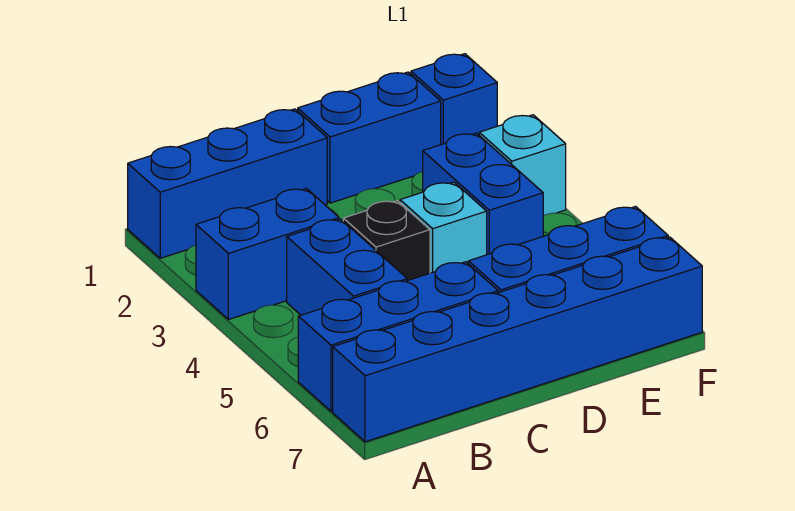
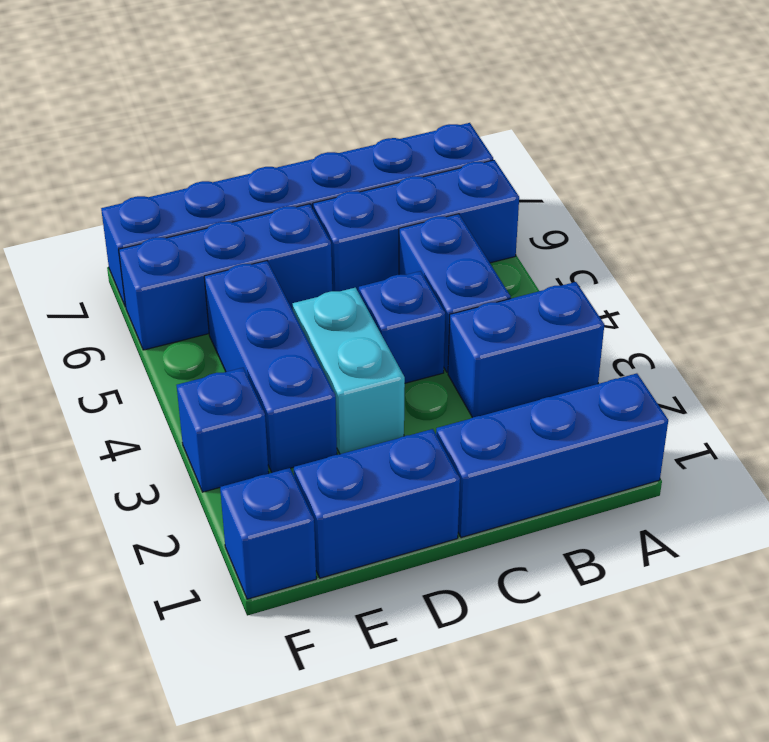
black brick C4 level 1 -> blue brick C4 level 1
cyan brick D4 level 1 -> cyan brick D3:D4 level 1
blue brick E3:E4 level 1 -> blue brick E3:E5 level 1
cyan brick F3 level 1 -> blue brick F3 level 1

